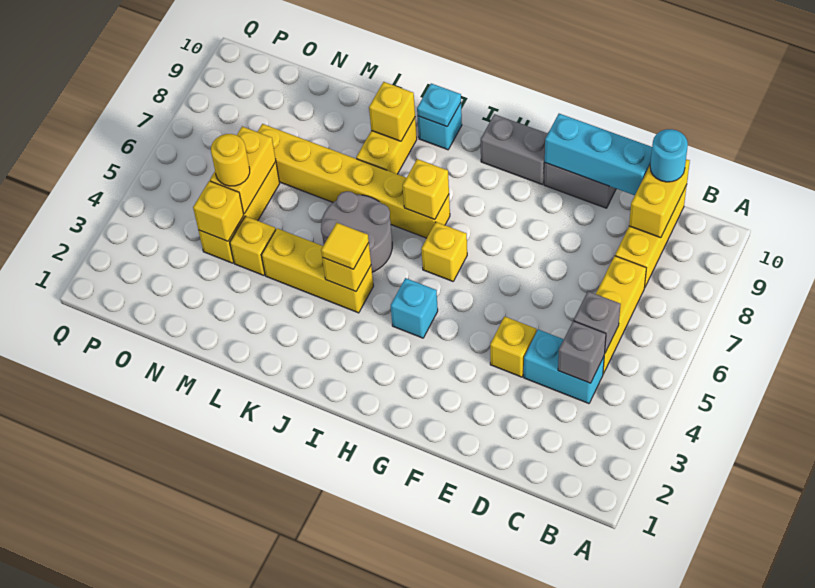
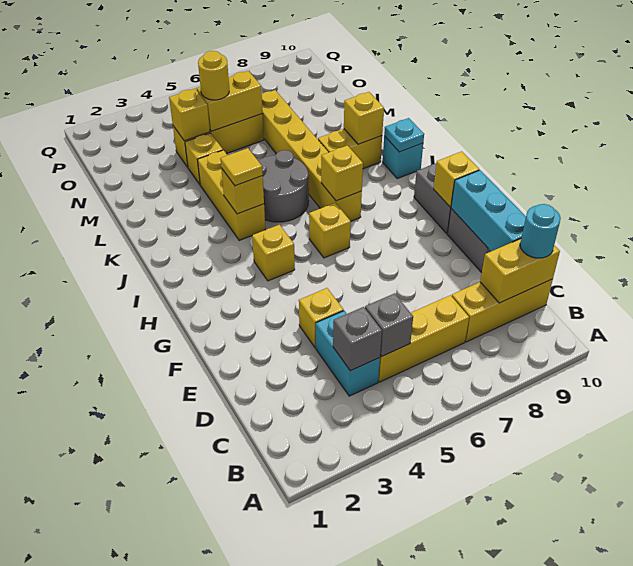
none -> yellow brick G10 level 2
cyan brick H4 level 1 -> yellow brick H4 level 1

